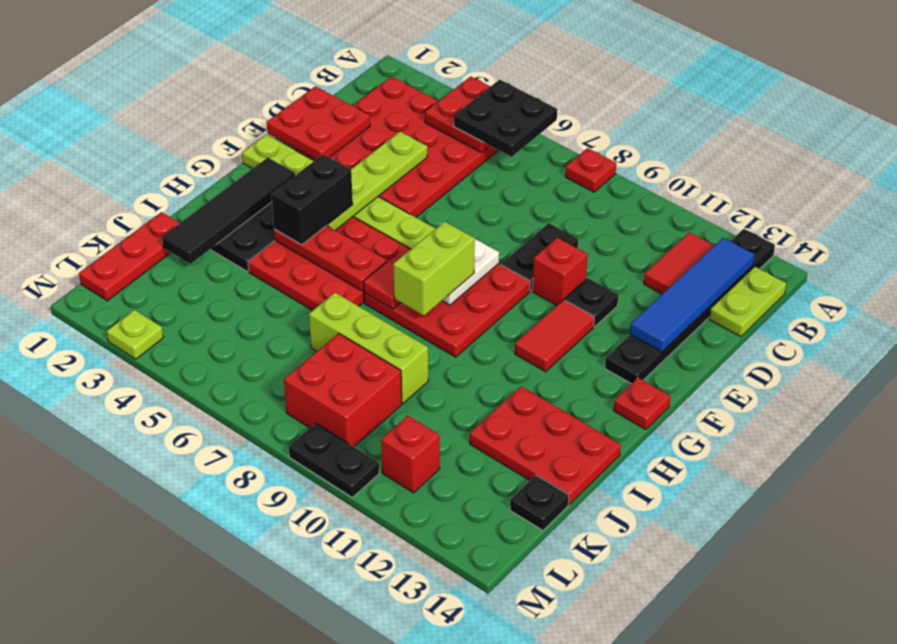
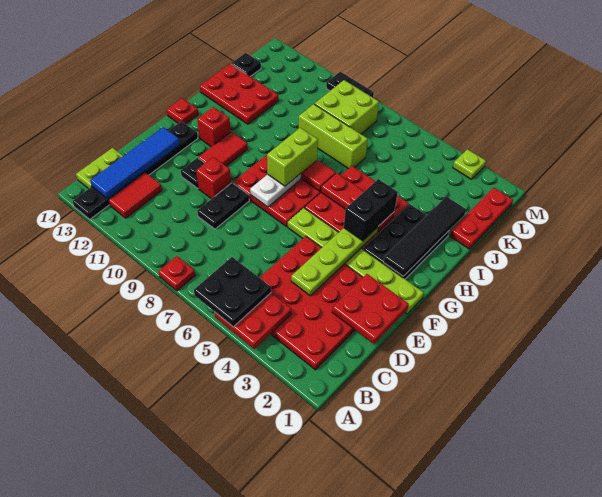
red brick K8:L9 level 1 -> lime brick K8:L9 level 1
red brick L11 level 1 -> red brick G12 level 1

